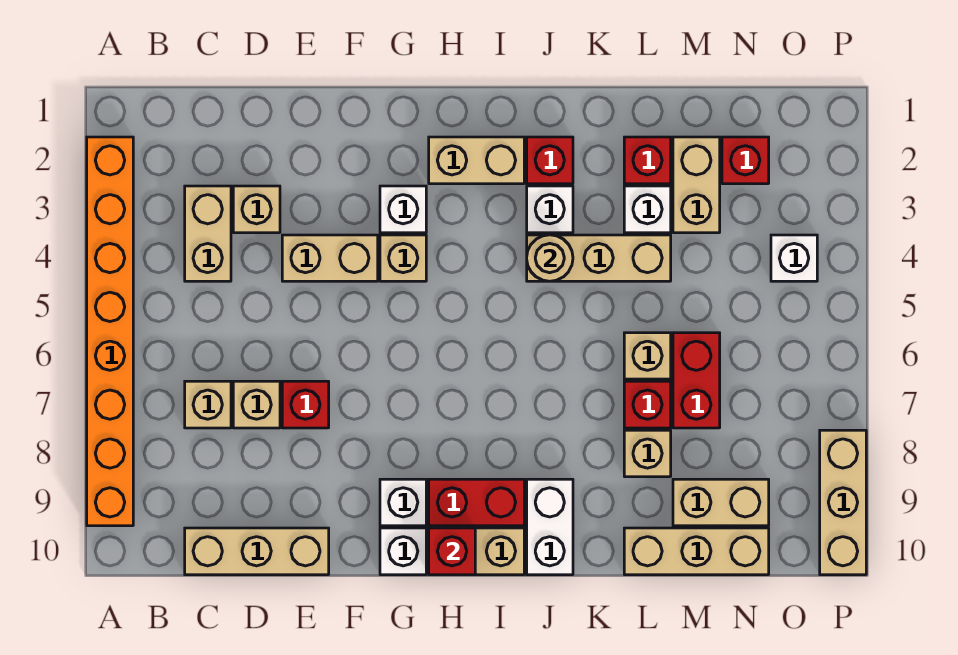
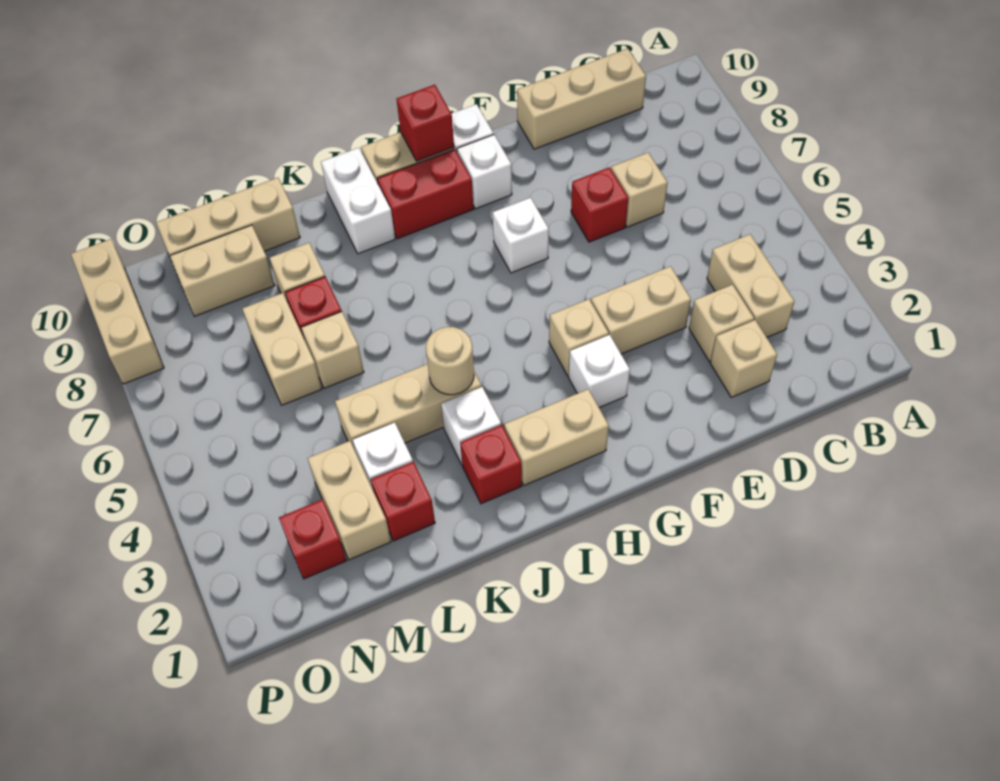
orange brick A2:A9 level 1 -> none
tan brick C7 level 1 -> tan brick D2 level 1
red brick M6:M7 level 1 -> tan brick M6:M7 level 1
white brick O4 level 1 -> white brick G7 level 1

